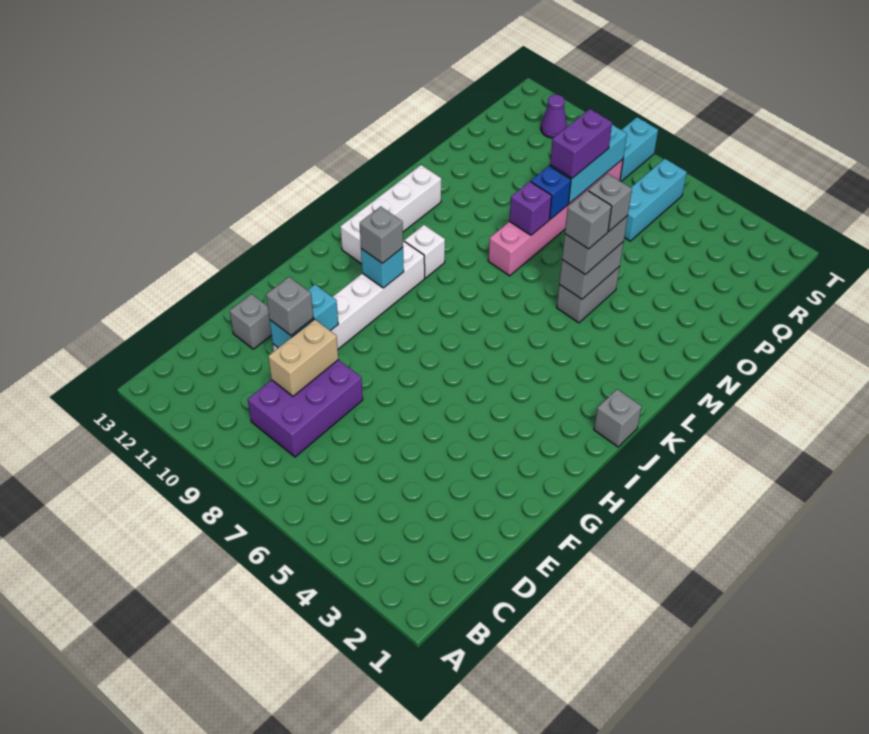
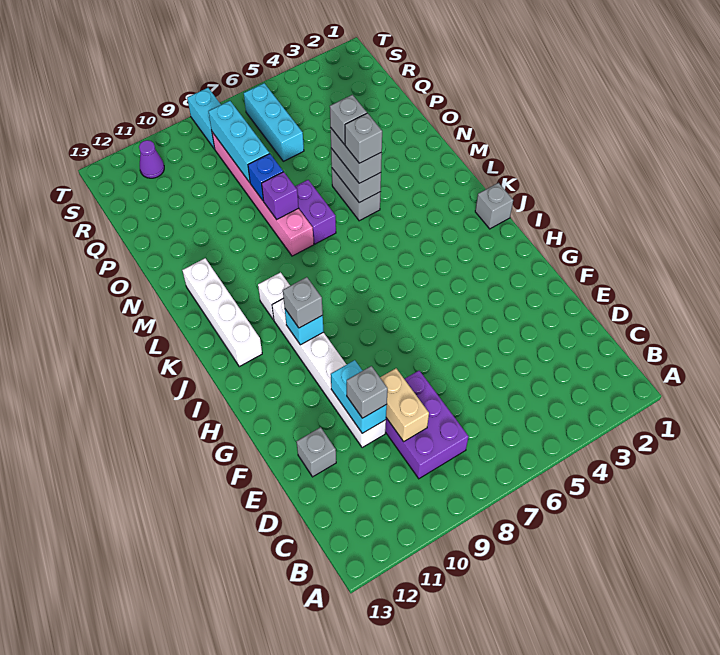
purple brick P8:Q8 level 3 -> purple brick M7:N7 level 1

